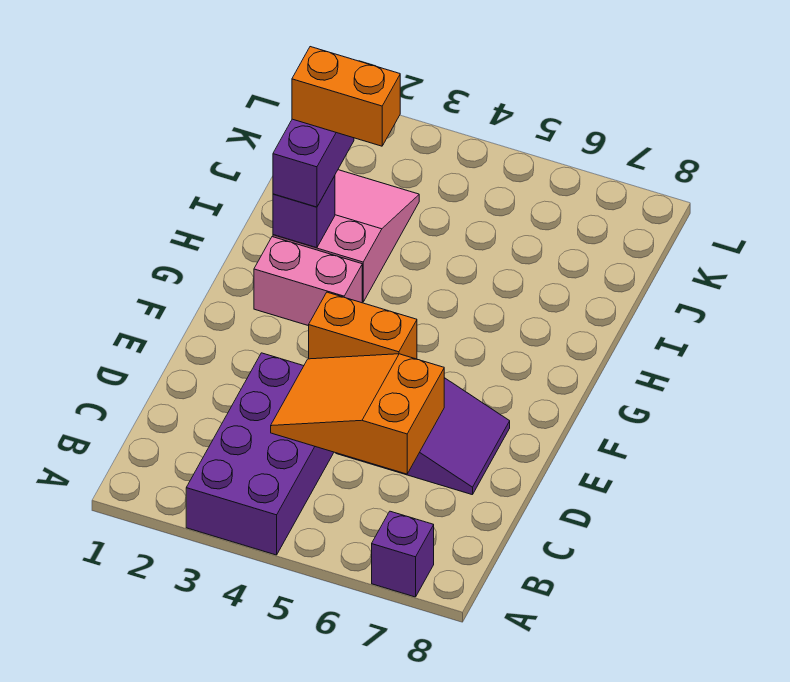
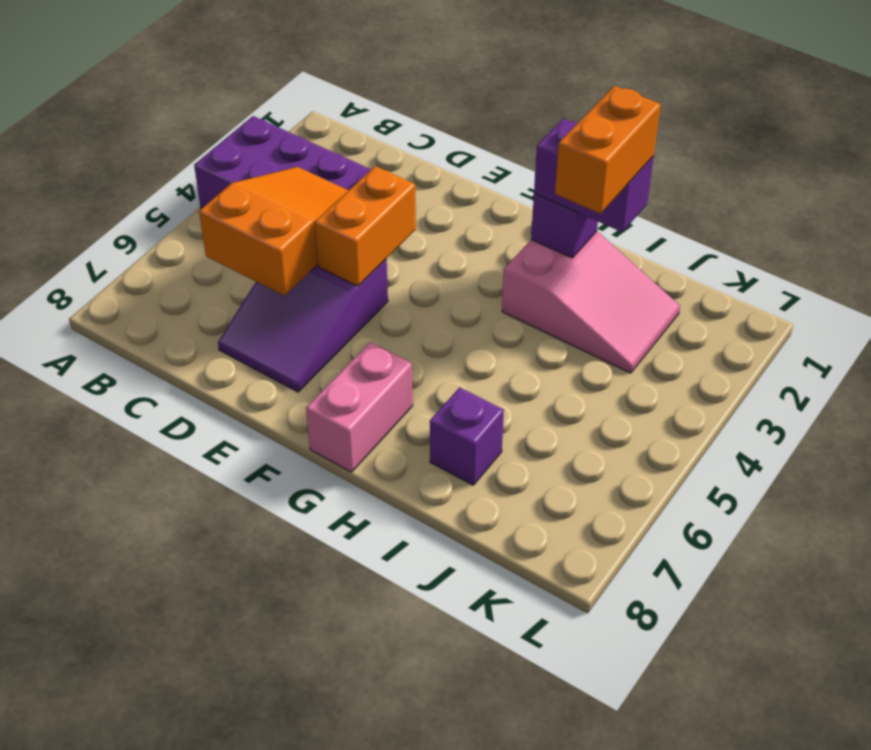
purple brick A7 level 1 -> purple brick I7 level 1
pink brick G2:G3 level 1 -> pink brick G7:G8 level 1

